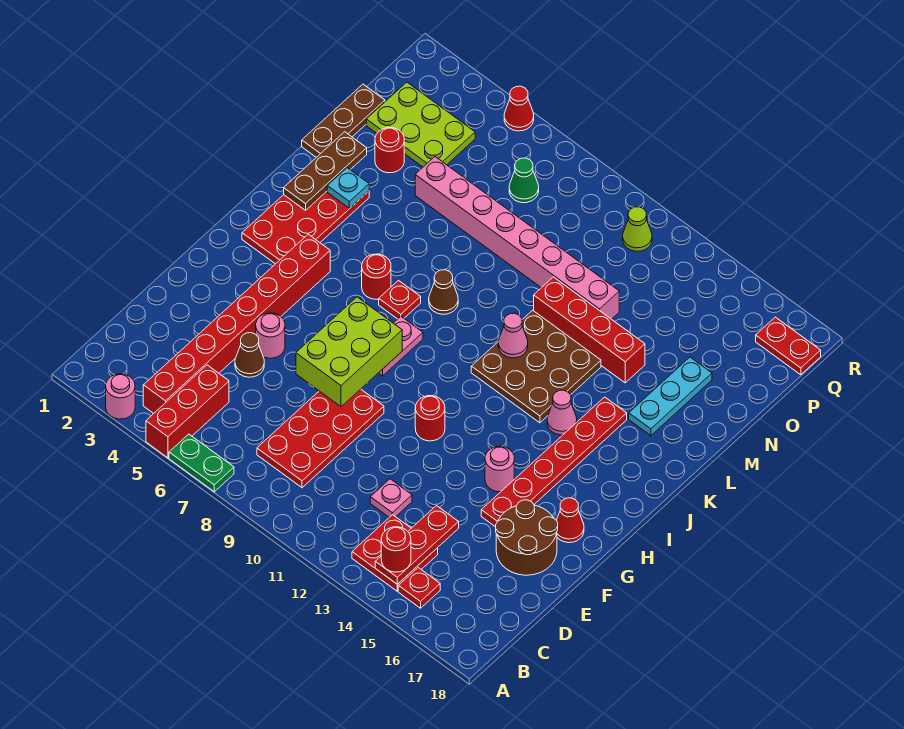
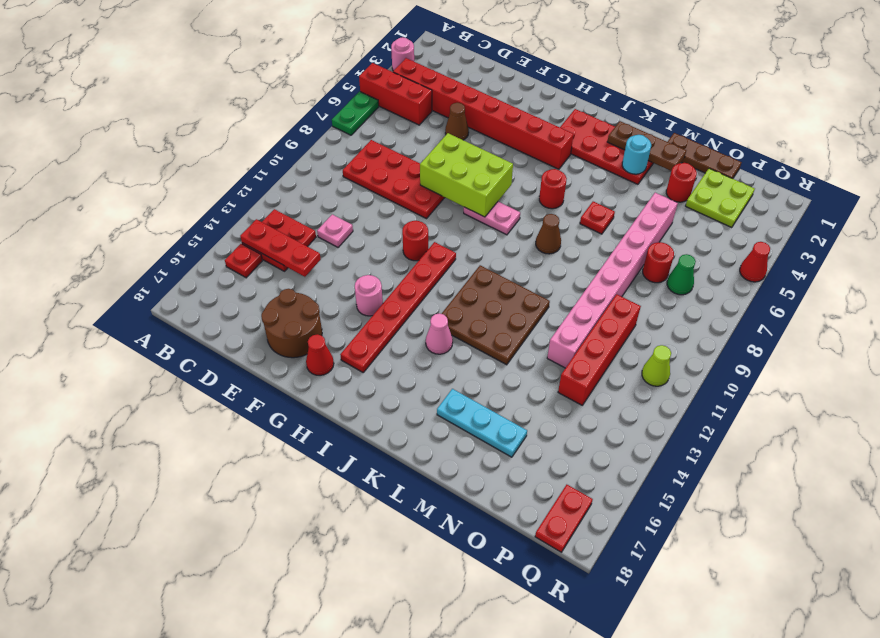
red round brick B14 level 3 -> red round brick O7 level 1
pink round brick F5 level 1 -> none
red plate F15:K15 level 1 -> red plate H11:H16 level 1
red plate J7 level 1 -> red plate L6 level 1
pink cone K11 level 2 -> none
cyan plate L3 level 2 -> cyan round brick L3 level 2
red brick M11:M14 level 1 -> red brick O10:O13 level 1
lime plate O2:P4 level 1 -> lime plate O2:P3 level 1

